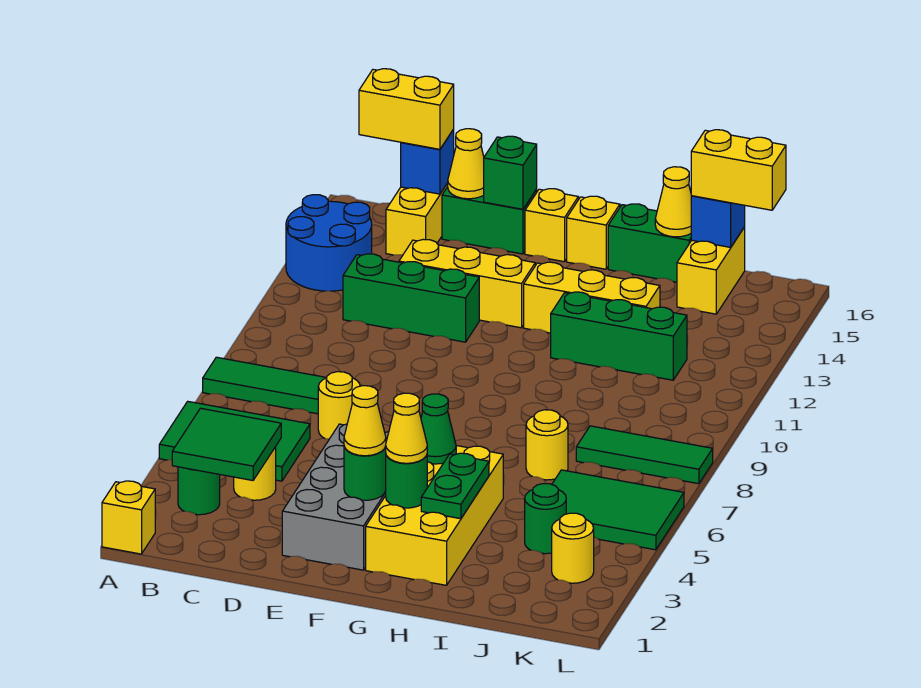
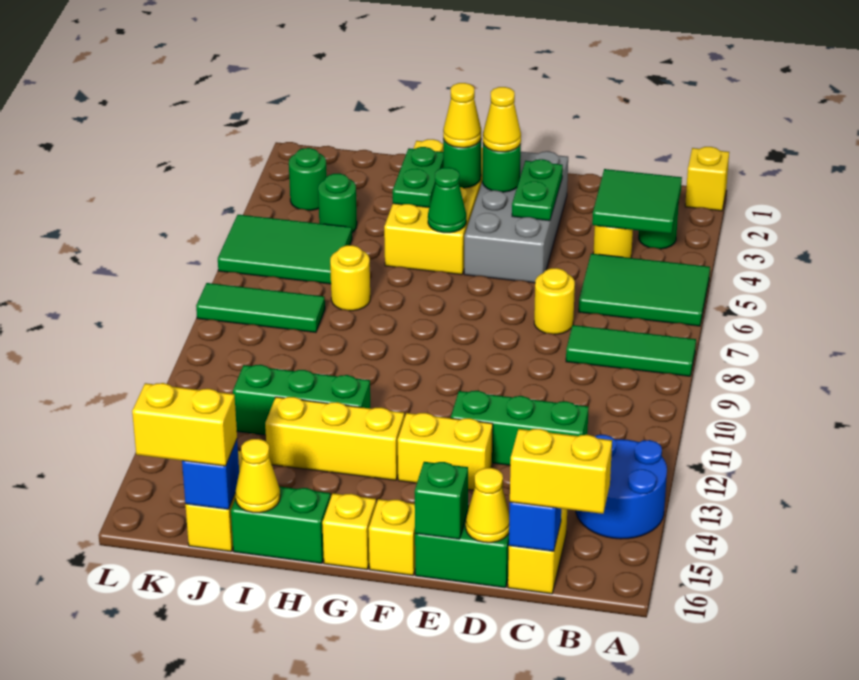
yellow brick D13:F13 level 1 -> yellow brick E13:F13 level 1
none -> green plate E3:E4 level 2
yellow round brick K3 level 1 -> green round brick K3 level 1

